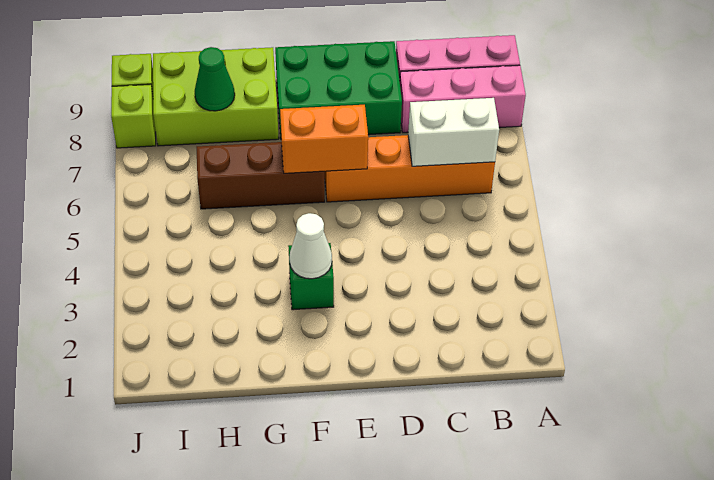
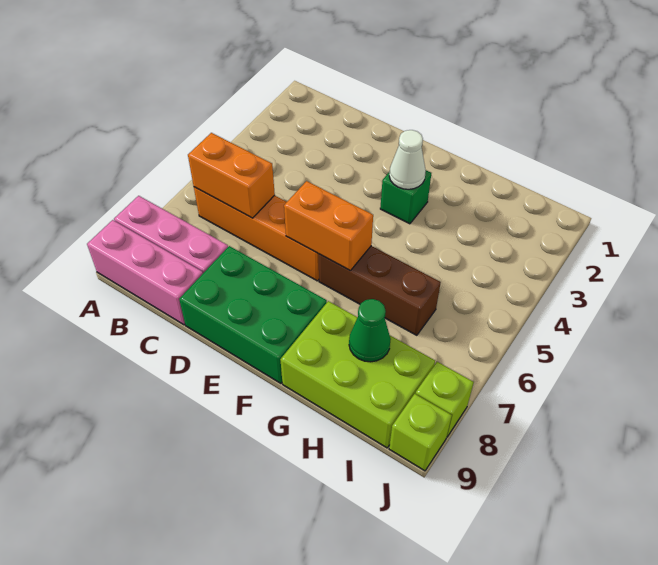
white brick B6:C6 level 2 -> orange brick B6:C6 level 2

